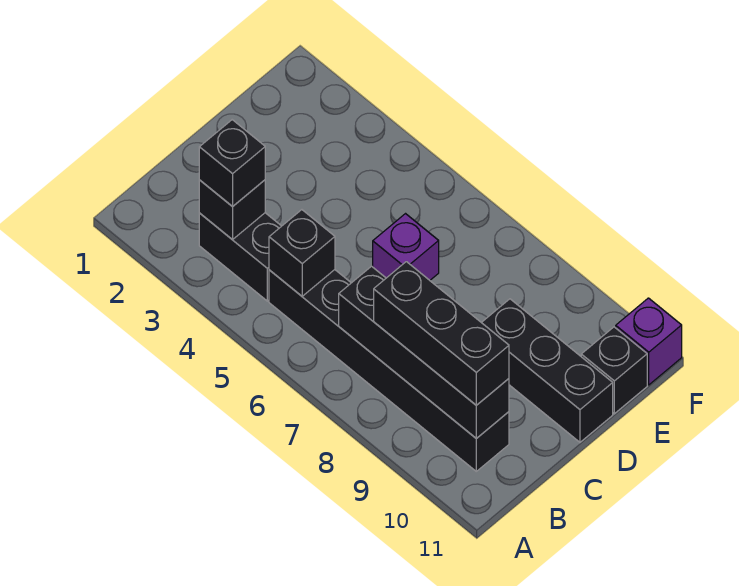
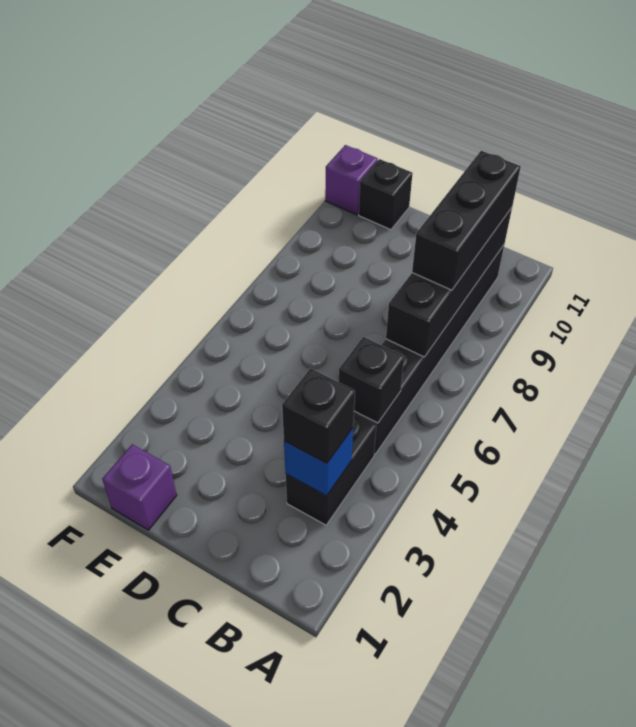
black brick B3 level 2 -> blue brick B3 level 2
purple brick D6 level 1 -> purple brick E1 level 1
black brick D9:D11 level 1 -> none

